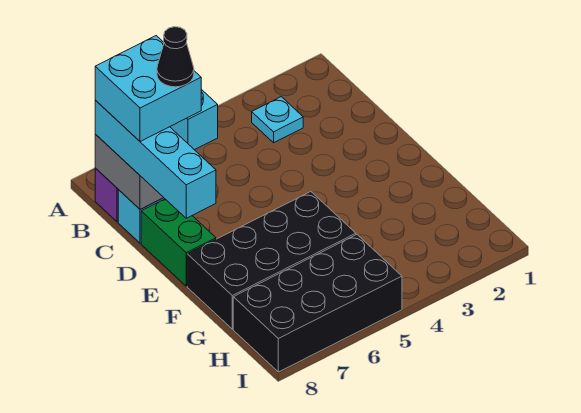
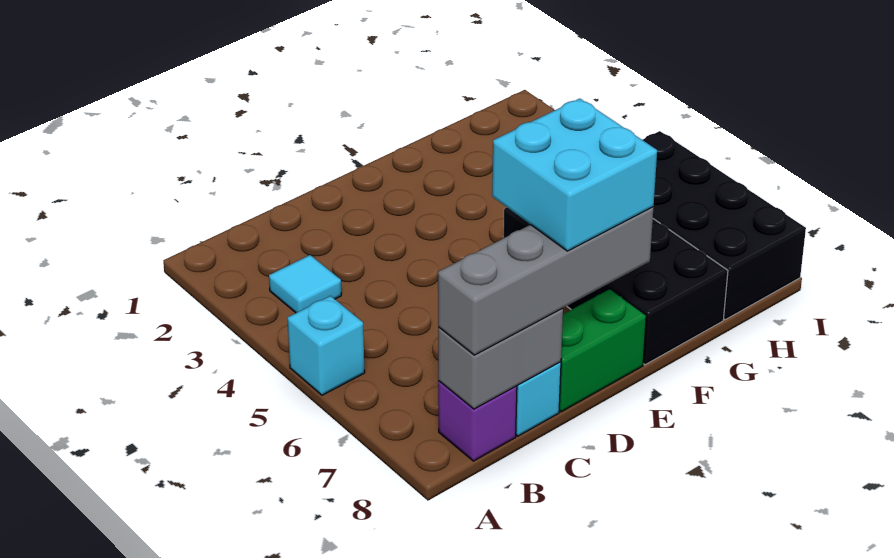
cyan plate B3 level 1 -> cyan tile B3 level 1
cyan brick B7:C8 level 4 -> cyan brick D7:E8 level 4
cyan brick B8:E8 level 3 -> grey brick B8:E8 level 3
black cone C7 level 5 -> none

